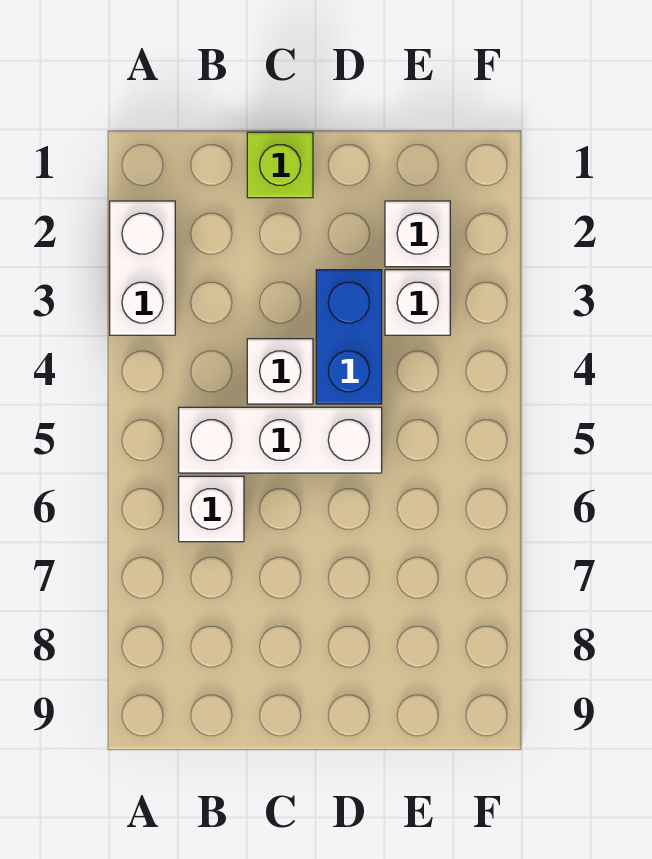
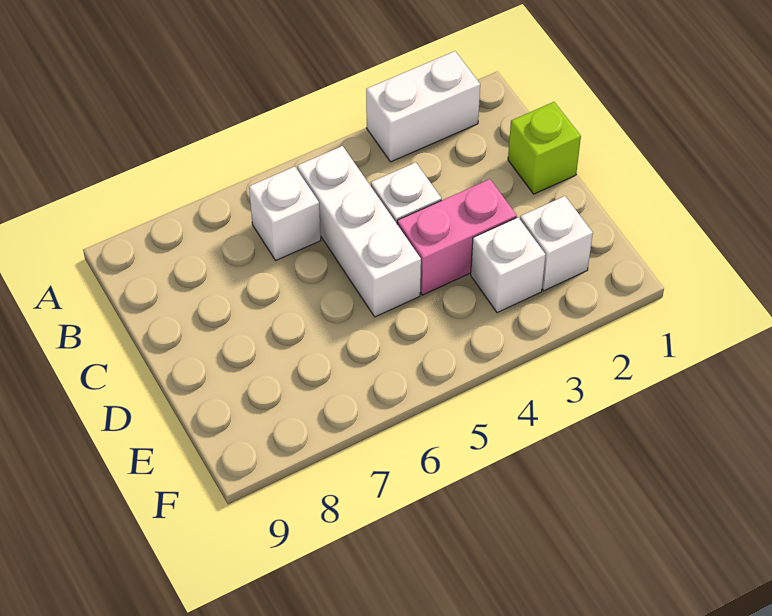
blue brick D3:D4 level 1 -> pink brick D3:D4 level 1

